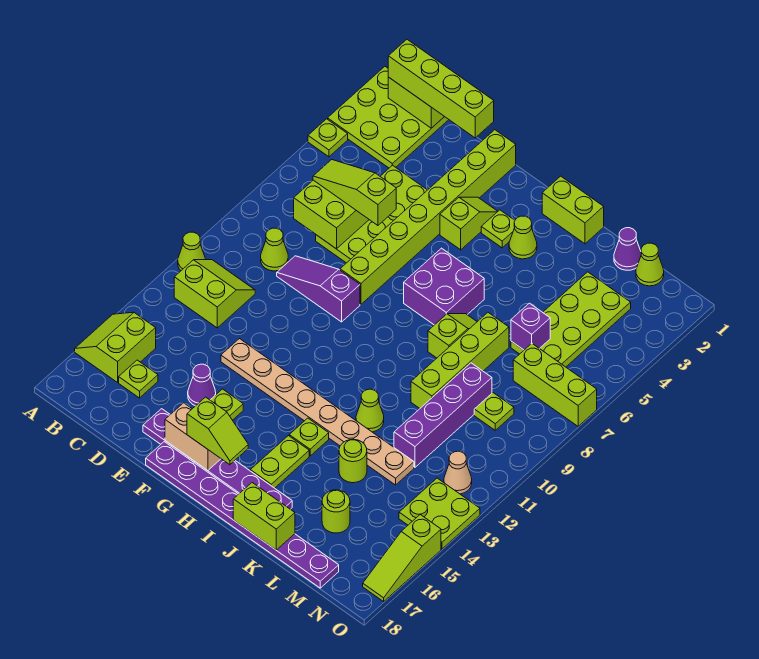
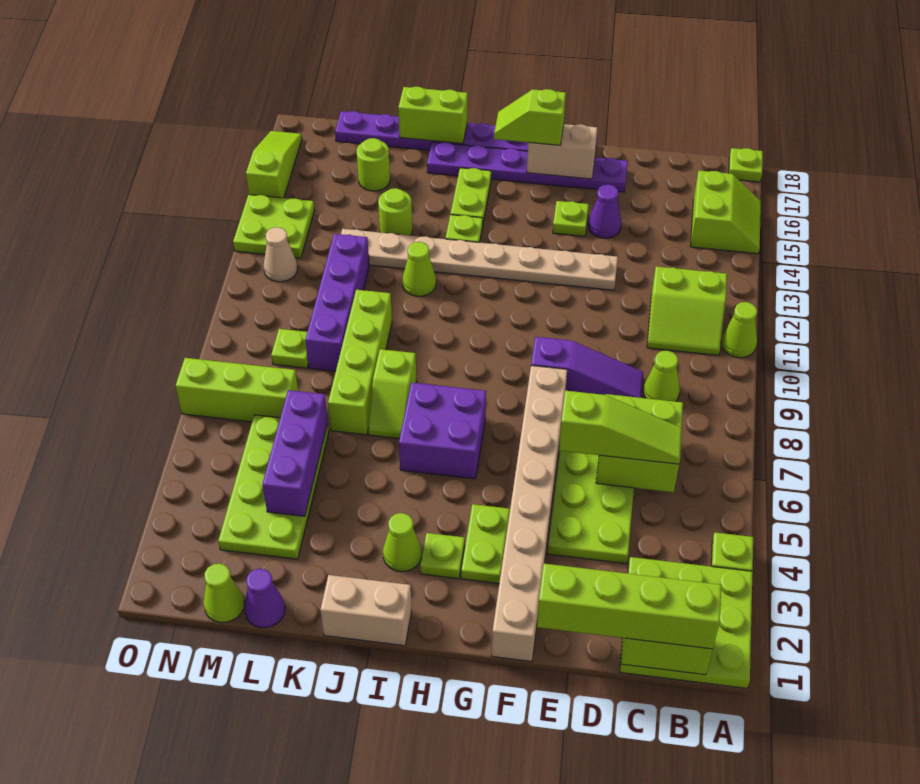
lime plate C16 level 1 -> lime plate A18 level 1
lime brick F1:F8 level 1 -> tan brick F1:F8 level 1
lime slope G3:G4 level 1 top 4 -> lime plate G3:G4 level 1
lime brick I1:J1 level 1 -> tan brick I1:J1 level 1
purple brick L6 level 2 -> purple brick L4:L6 level 2

